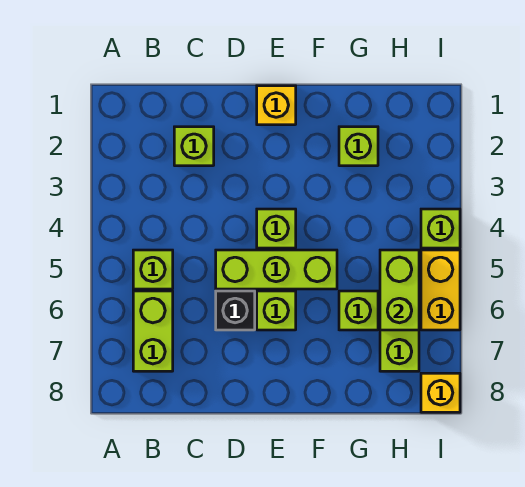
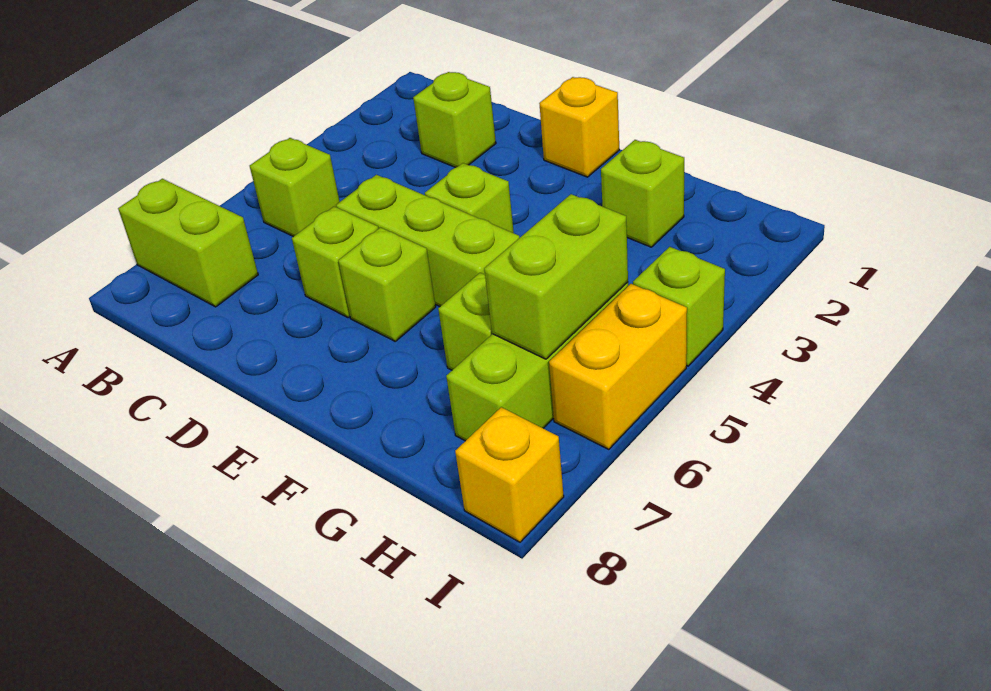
lime brick B6:B7 level 1 -> lime brick A7:B7 level 1
black brick D6 level 1 -> lime brick D6 level 1

